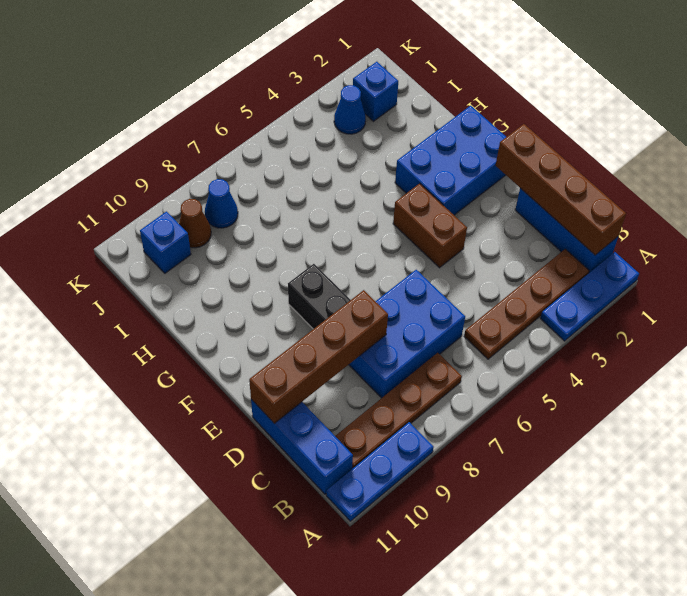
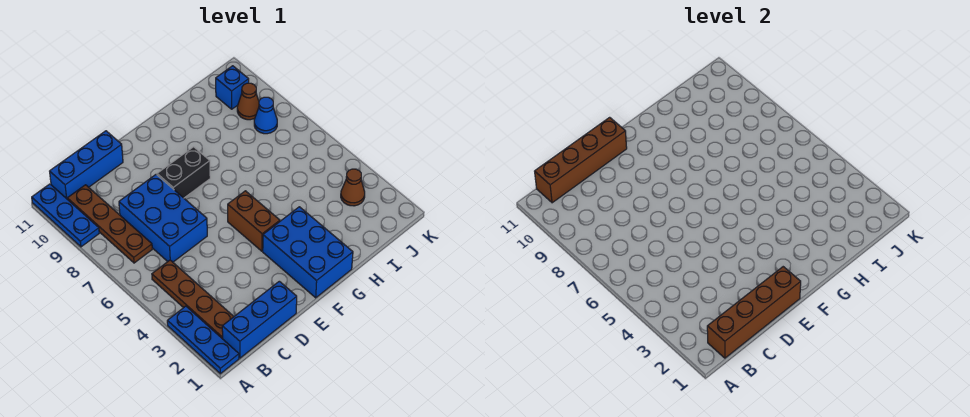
brown brick D8:D11 level 2 -> brown brick B11:E11 level 2
brown brick E4:F4 level 1 -> brown brick F4:F5 level 1
blue brick J2 level 1 -> none
blue cone J3 level 1 -> brown cone J3 level 1

